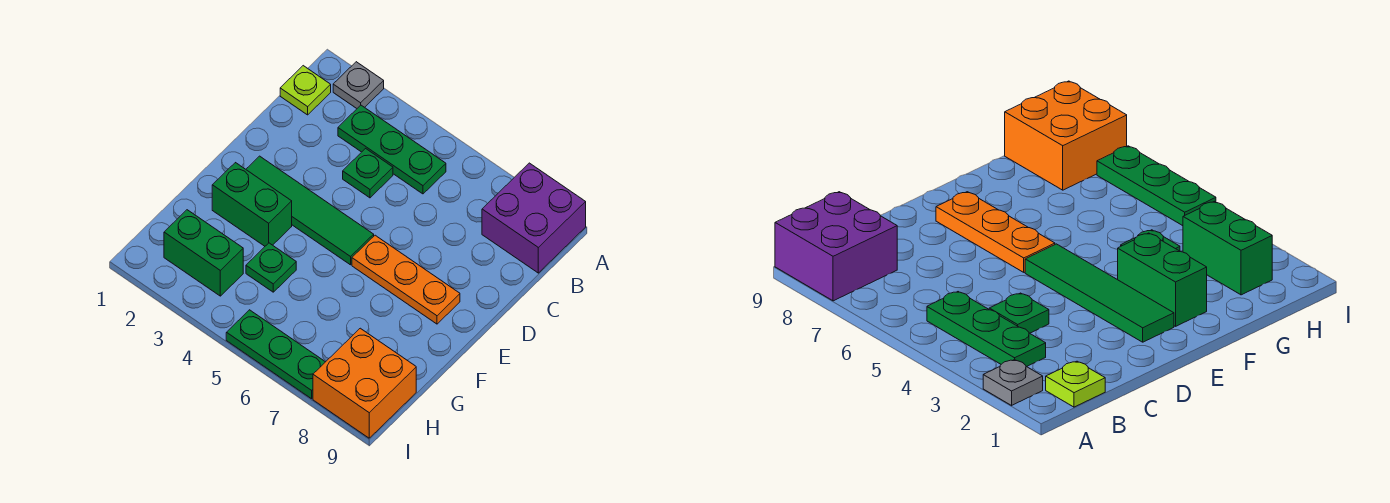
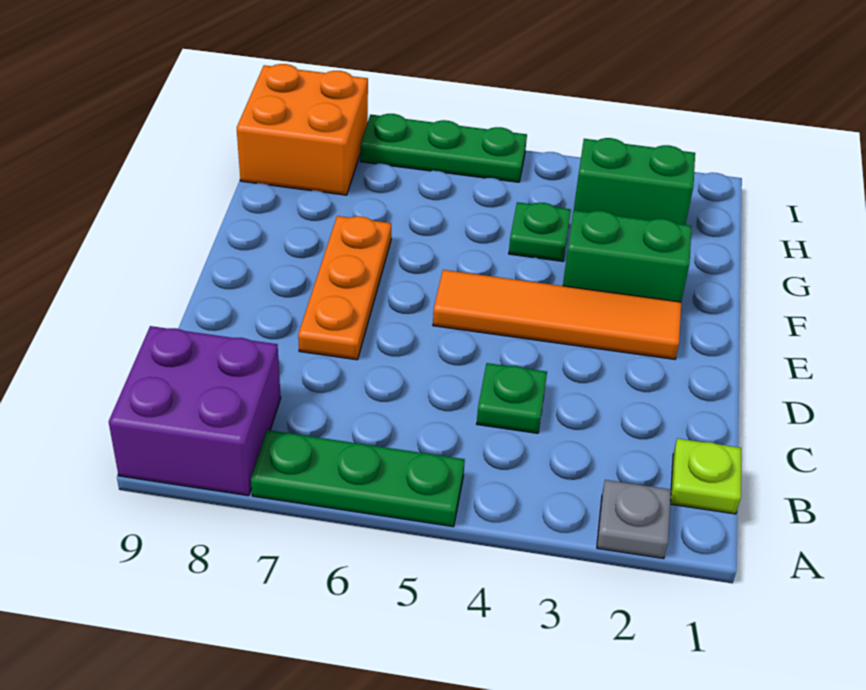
green plate B3:B5 level 1 -> green plate A5:A7 level 1
green tile E2:E5 level 1 -> orange tile E2:E5 level 1
orange plate E6:E8 level 1 -> orange plate D7:F7 level 1

